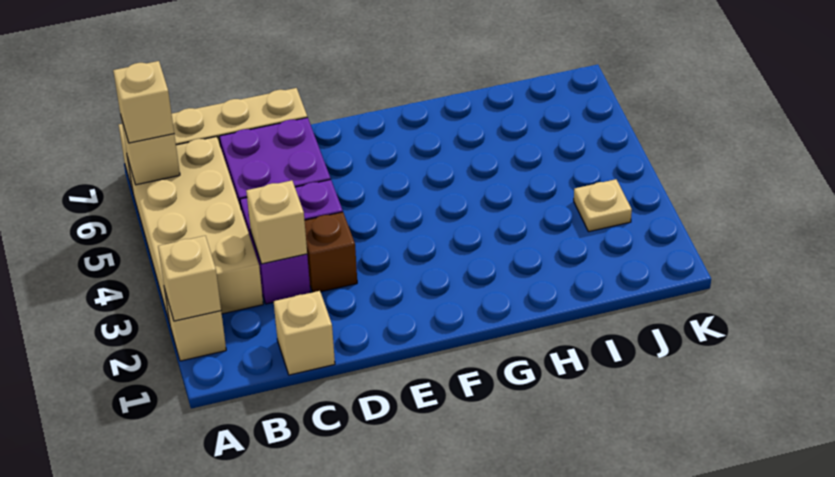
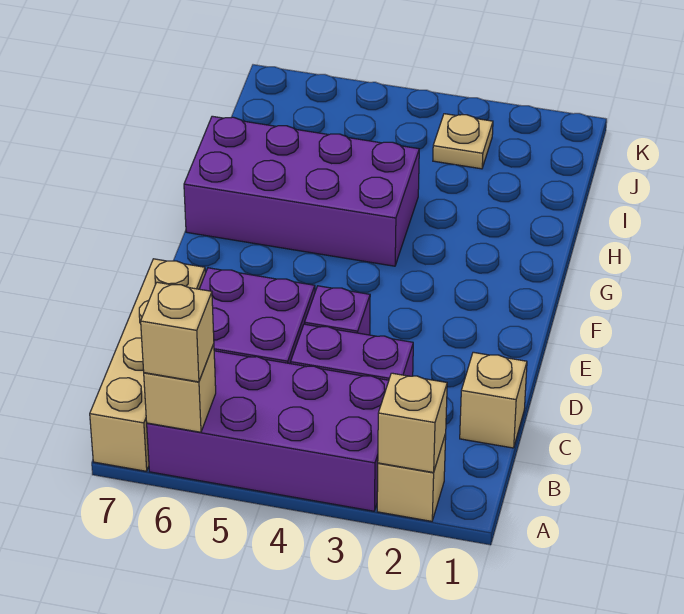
tan brick A3:B6 level 1 -> purple brick A3:B6 level 1
tan brick C3 level 2 -> none
brown brick D3 level 1 -> none
none -> purple brick G4:H7 level 1

